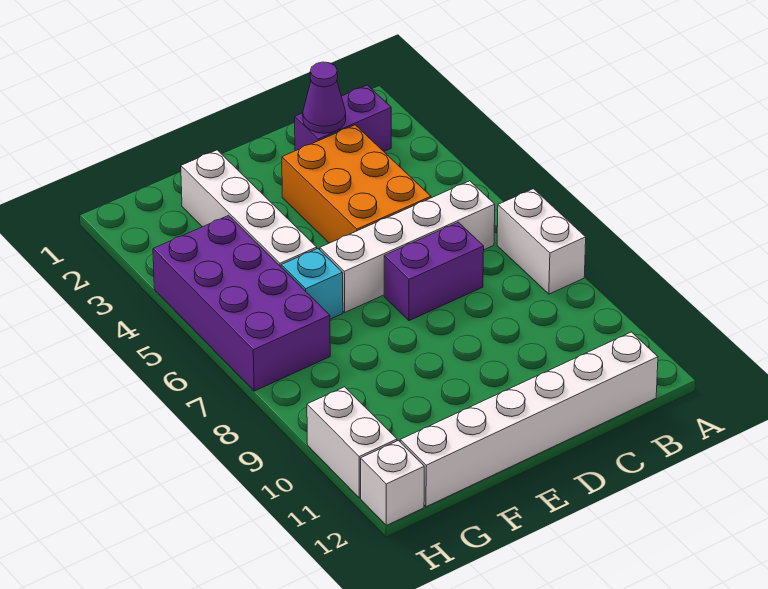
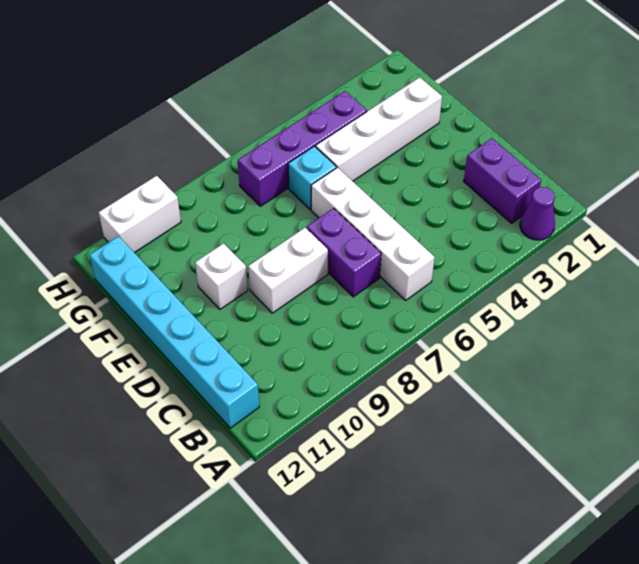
white brick A7:A8 level 1 -> white brick D8:D9 level 1
white brick B12:G12 level 1 -> cyan brick B12:G12 level 1
purple cone C2 level 2 -> purple cone A2 level 1
orange brick C3:D5 level 1 -> none
purple brick G4:H7 level 1 -> purple brick G4:G7 level 1
white brick H12 level 1 -> white brick E10 level 1

